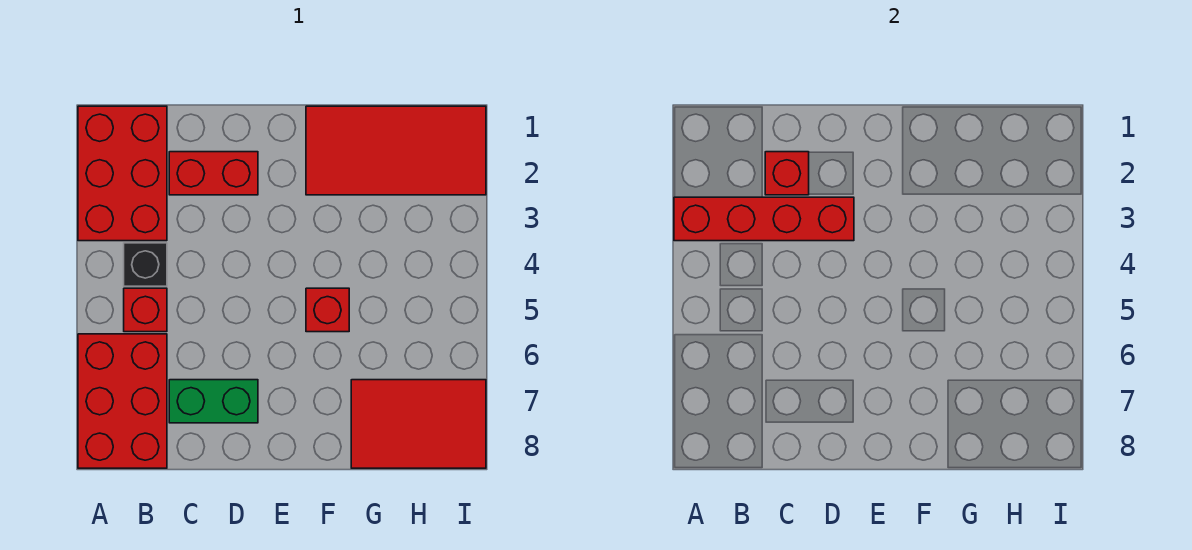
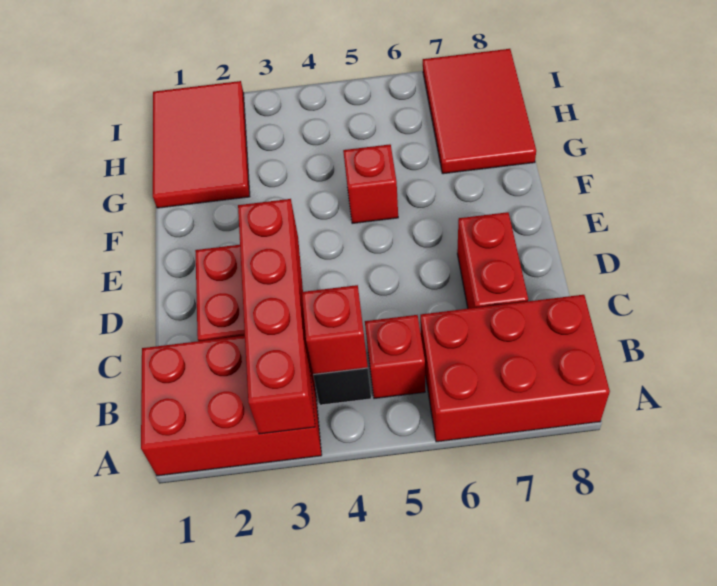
red brick C2 level 2 -> red brick B4 level 2
green brick C7:D7 level 1 -> red brick C7:D7 level 1
red tile F1:I2 level 1 -> red tile G1:I2 level 1

